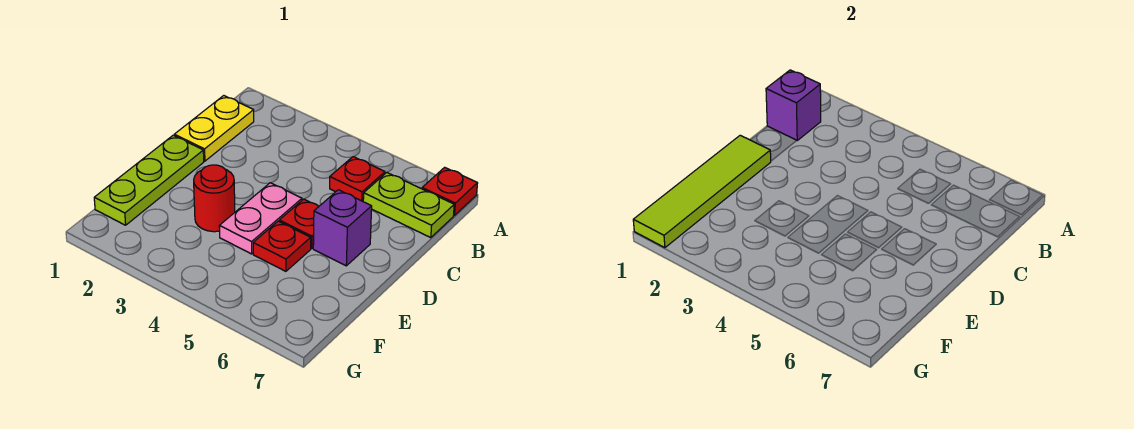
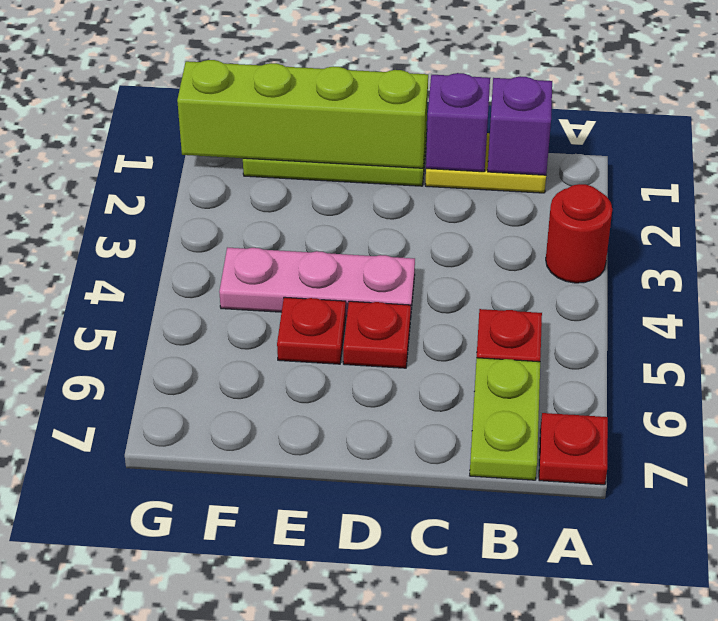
lime tile D1:G1 level 2 -> lime brick D1:G1 level 2
pink plate D4:E4 level 1 -> pink plate D4:F4 level 1
purple brick D6 level 1 -> purple brick C1 level 2
red round brick E3 level 1 -> red round brick A3 level 1

